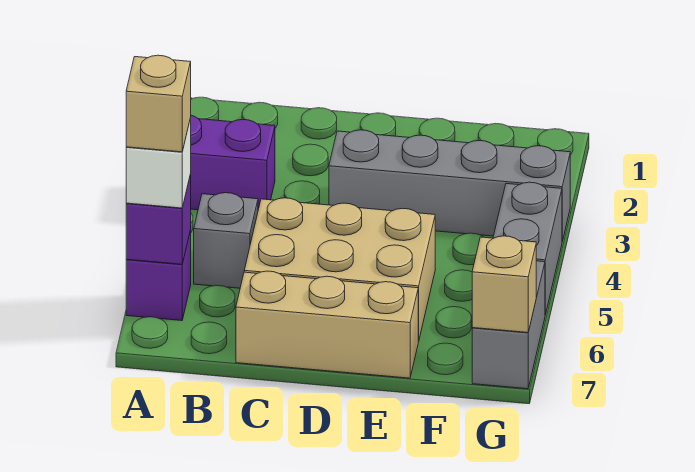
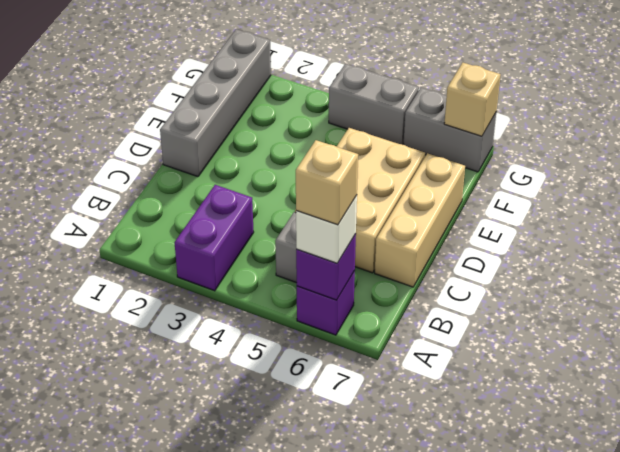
grey brick D3:G3 level 1 -> grey brick D1:G1 level 1

